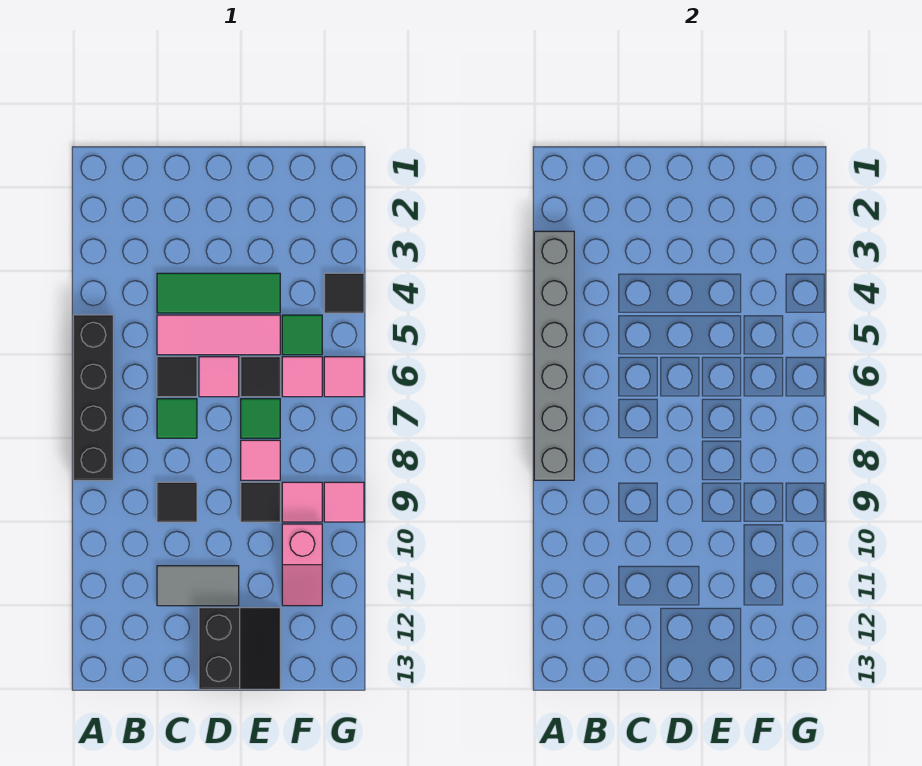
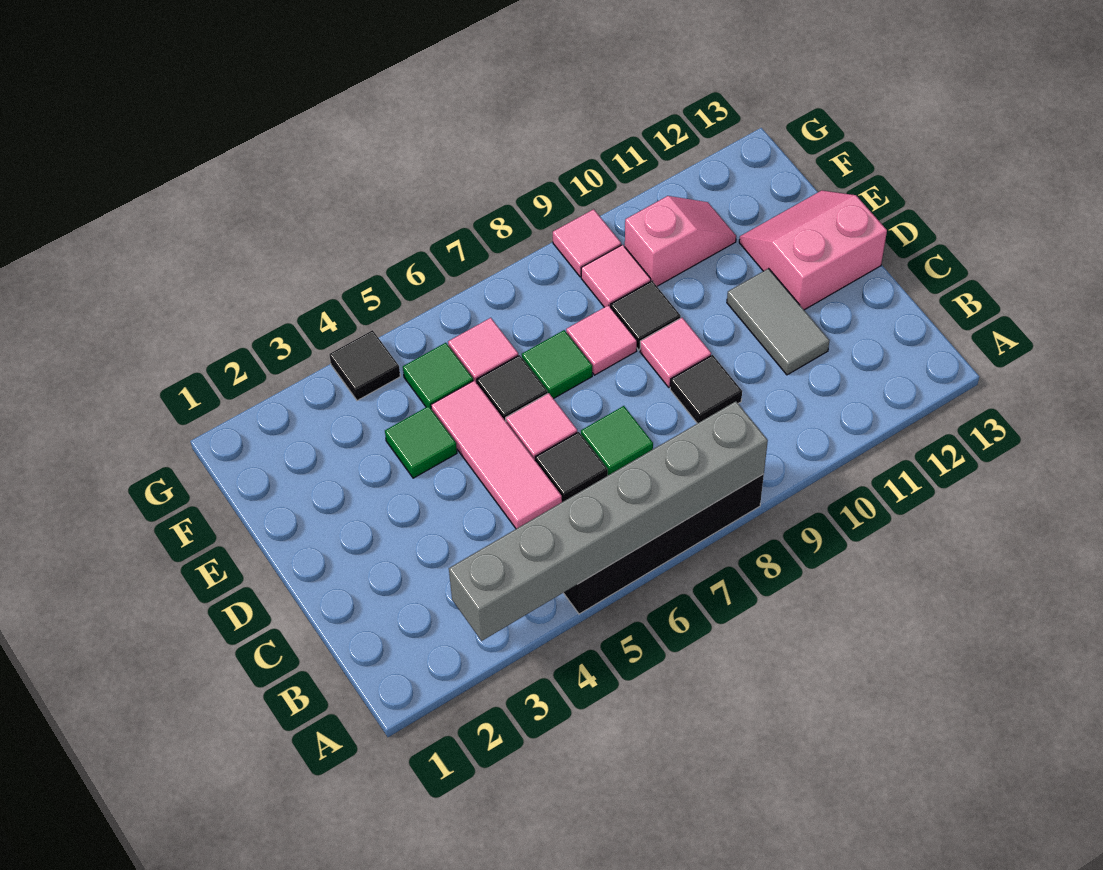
green tile C4:E4 level 1 -> green tile E4 level 1
black slope D12:E13 level 1 top D -> pink slope D12:E13 level 1 top D
pink tile G6 level 1 -> pink tile D9 level 1

